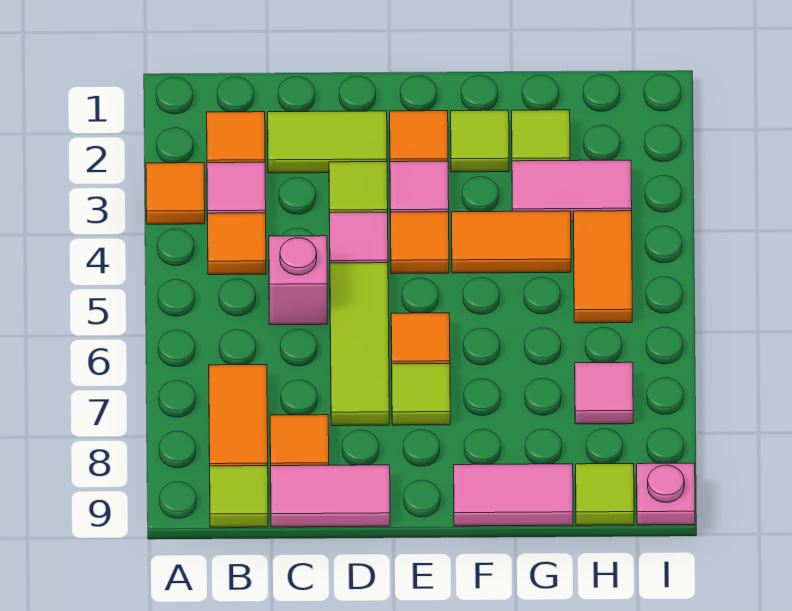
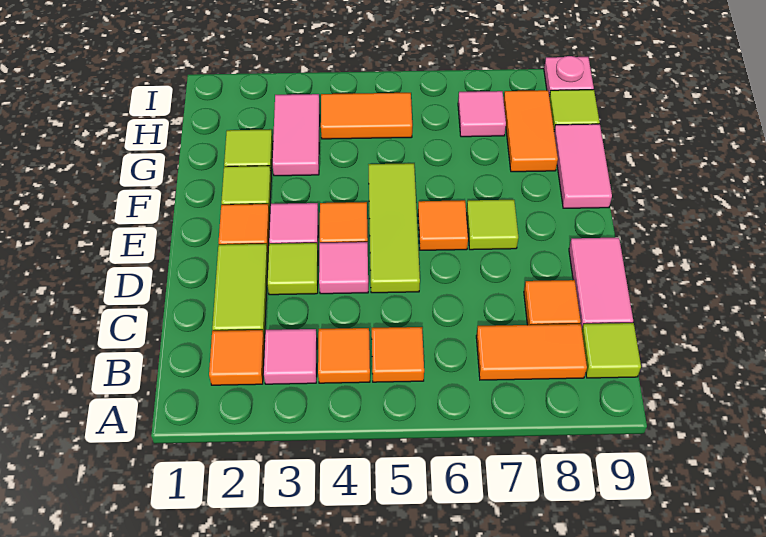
orange tile A3 level 1 -> orange tile B5 level 1
pink brick C5 level 1 -> none
lime tile D5:D7 level 1 -> lime tile D5:F5 level 1
orange tile F4:G4 level 1 -> orange tile G8:H8 level 1

